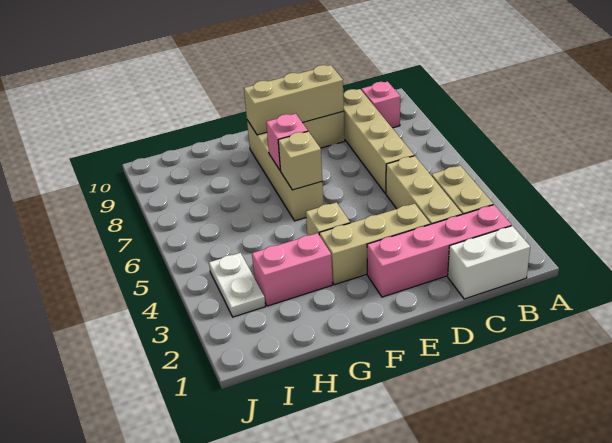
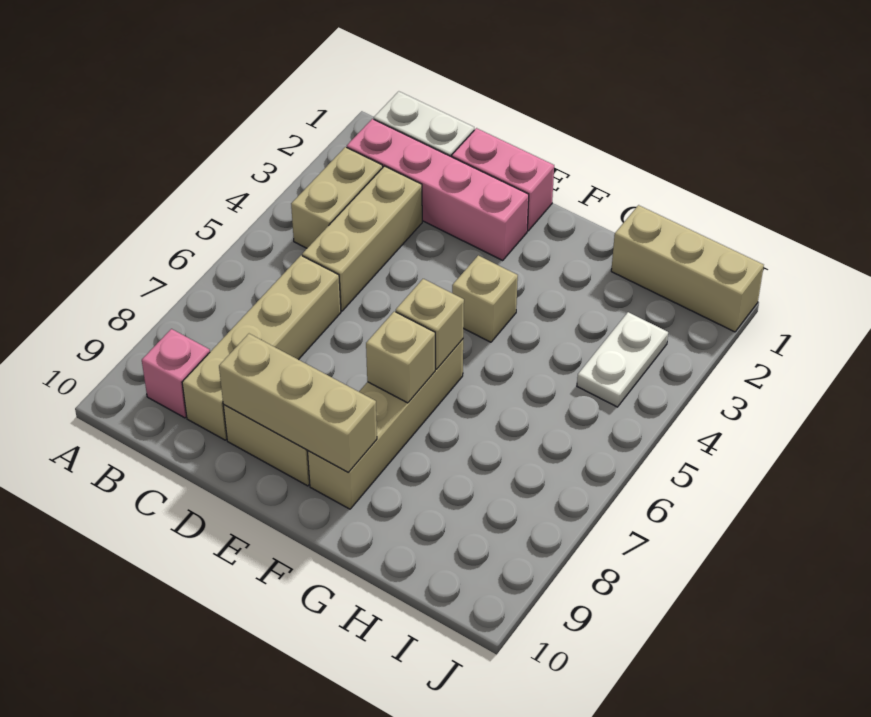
tan brick D3:F3 level 1 -> tan brick H1:J1 level 1
pink brick F7 level 2 -> tan brick F7 level 2
pink brick G3:H3 level 1 -> pink brick D1:E1 level 1

